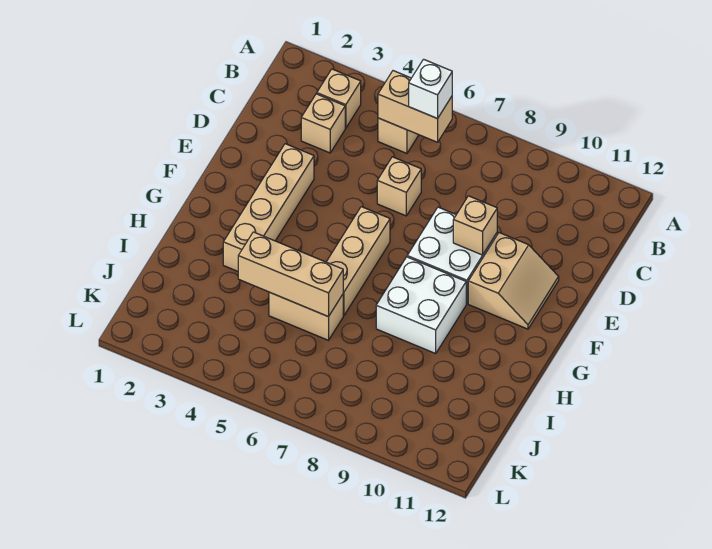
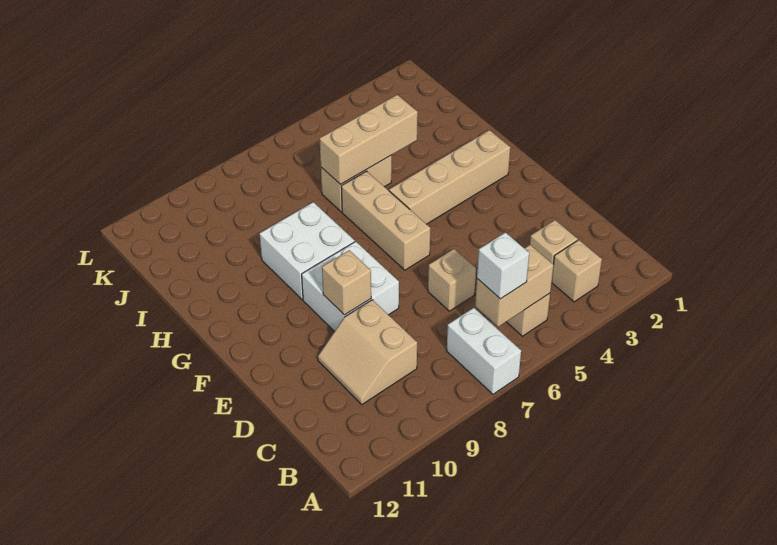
none -> white brick A7:B7 level 1
tan brick E3:H3 level 1 -> tan brick G2:G5 level 1
tan slope E10:F11 level 1 top 10 -> tan slope C9:D10 level 1 top 9

